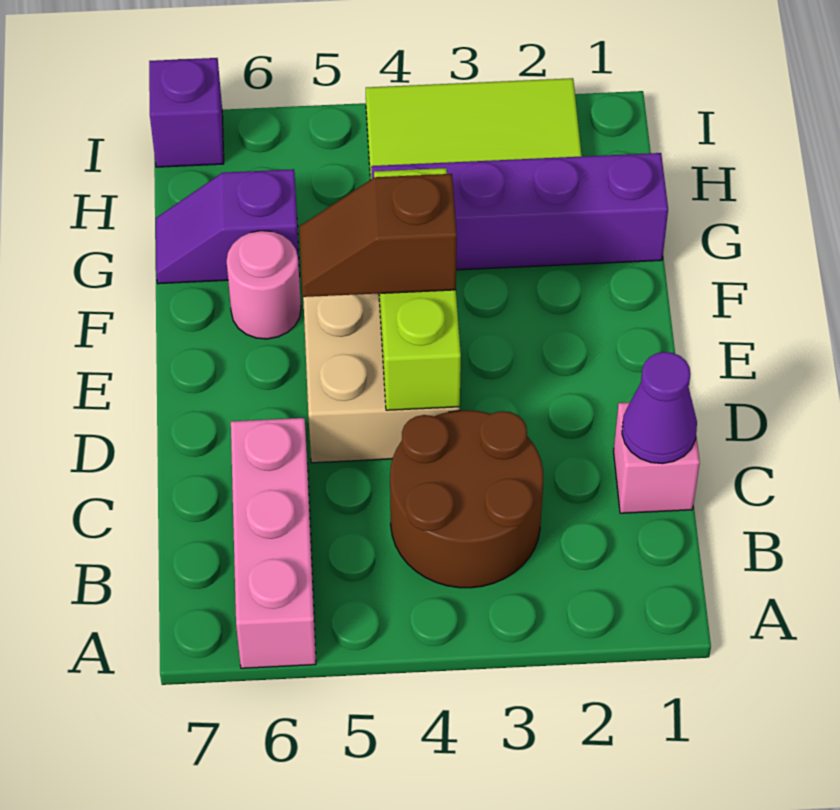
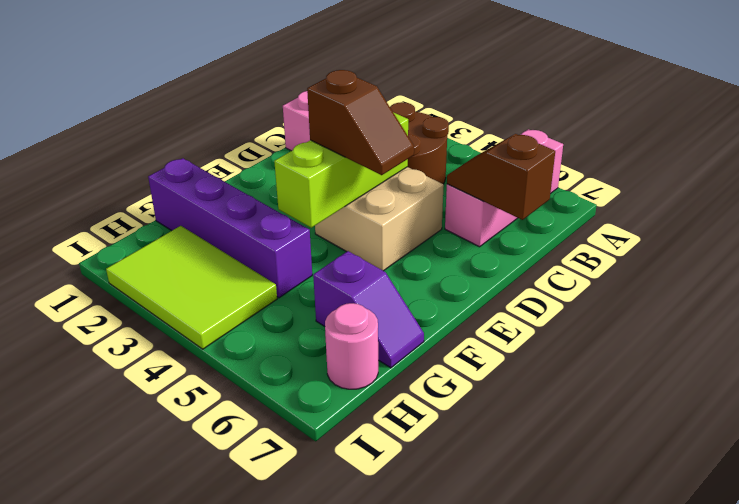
purple cone C1 level 2 -> none
none -> brown slope C6:C7 level 2 top 7
pink round brick F6 level 1 -> pink round brick H7 level 1
purple brick I7 level 1 -> none

